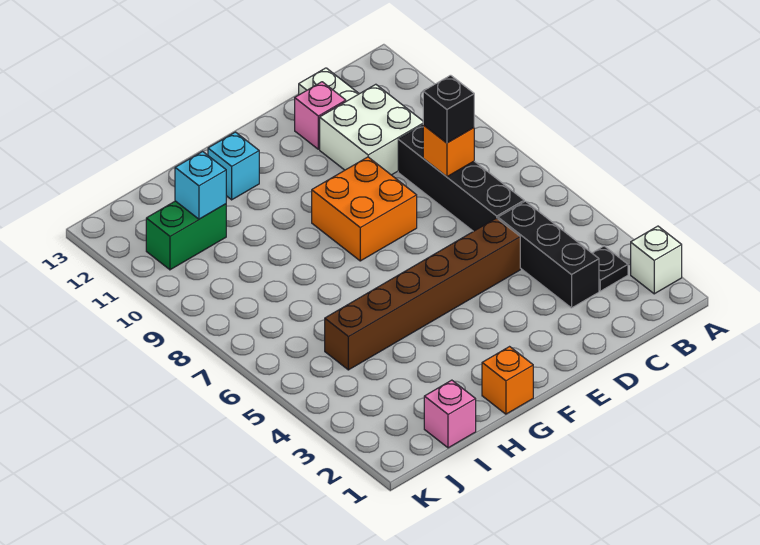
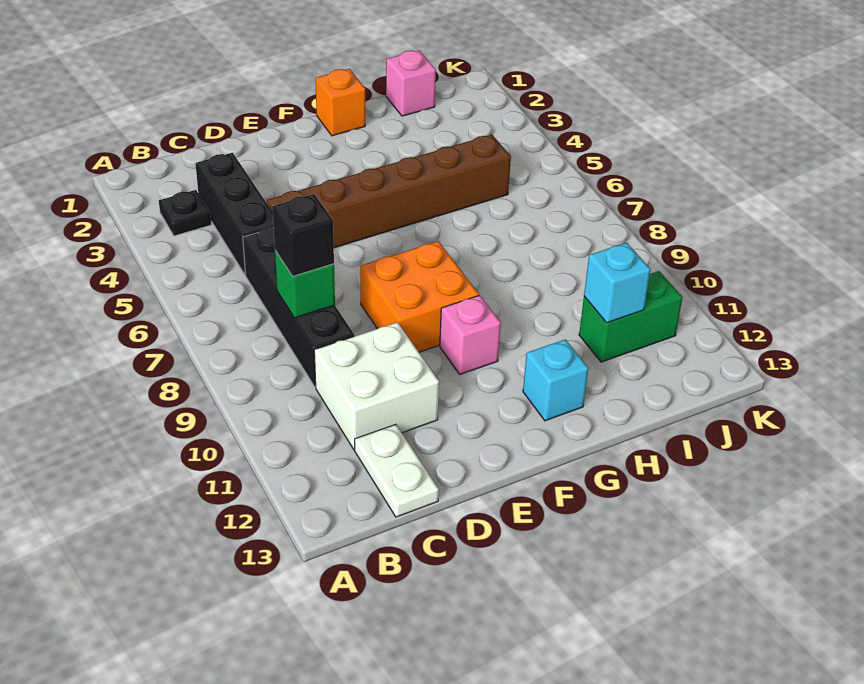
white brick A2 level 1 -> none
orange brick C8 level 2 -> green brick C8 level 2
pink brick D12 level 1 -> pink brick F10 level 1

